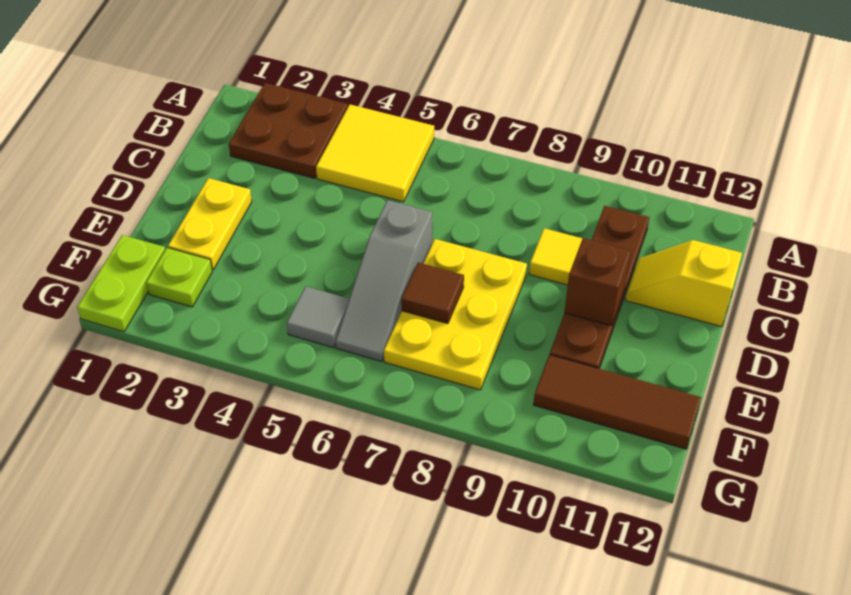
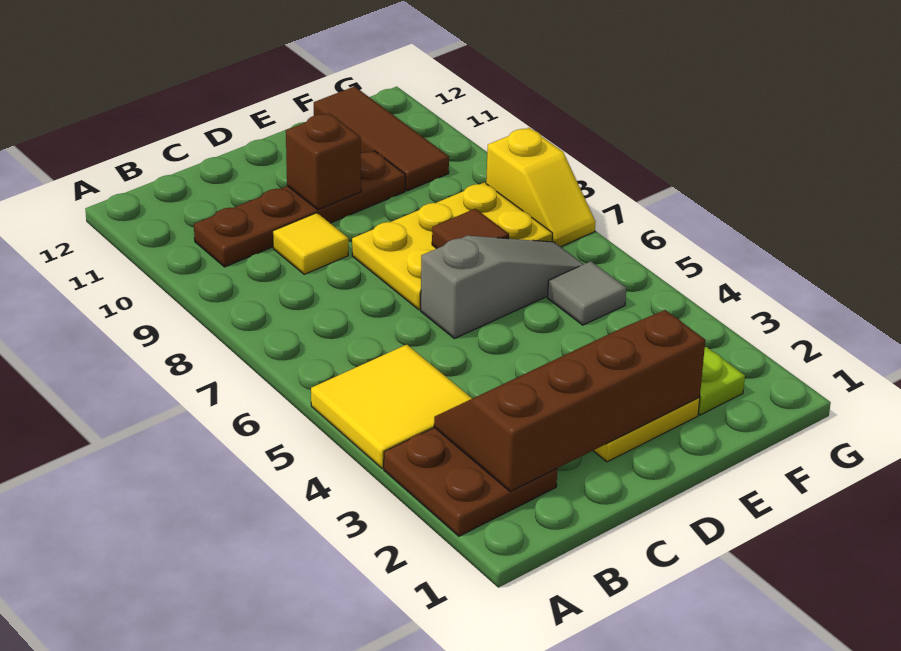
none -> brown slope B2:E3 level 2 top 2
yellow slope C11:C12 level 1 top 12 -> yellow slope G7:G8 level 1 top 8
lime plate F1:G1 level 1 -> none

